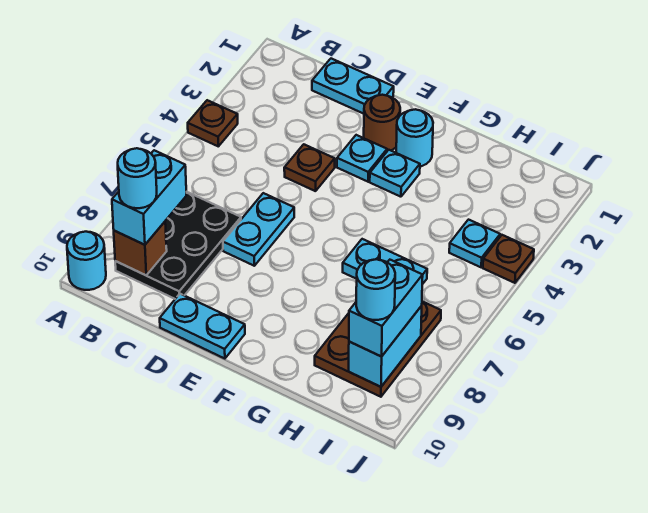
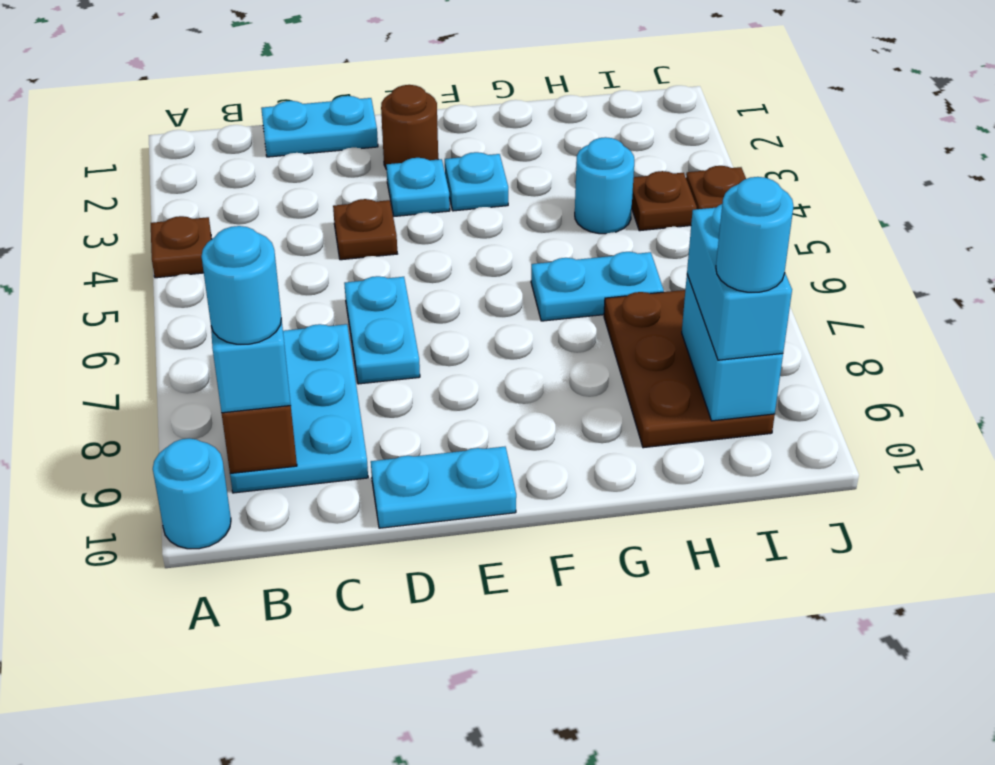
black plate B7:C9 level 1 -> cyan plate B7:C9 level 1
cyan round brick F2 level 1 -> cyan round brick H4 level 1
cyan plate I4 level 1 -> brown plate I4 level 1

